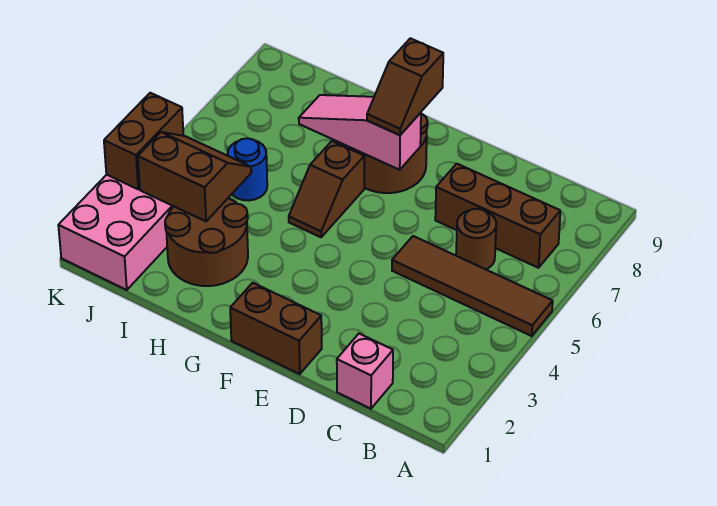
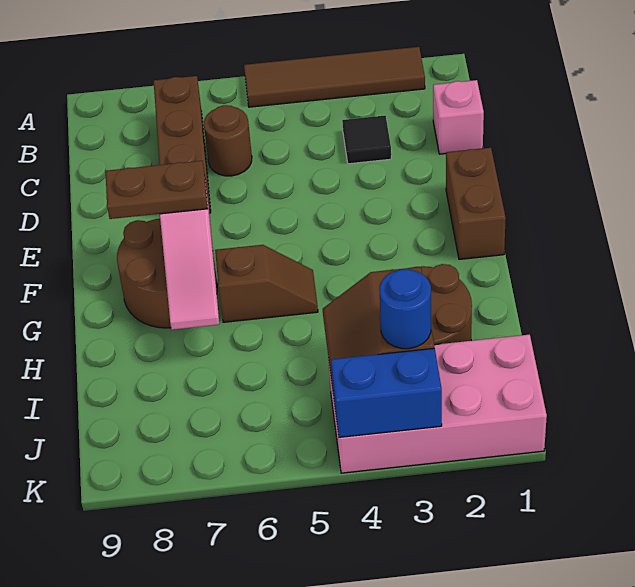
brown tile A5:D5 level 1 -> brown tile A2:A5 level 1
none -> black tile C3 level 1
brown slope F7:F8 level 3 top 8 -> brown plate F7:F8 level 3
blue round brick I5 level 1 -> blue round brick J3 level 3
brown brick K3:K4 level 2 -> blue brick K3:K4 level 2

